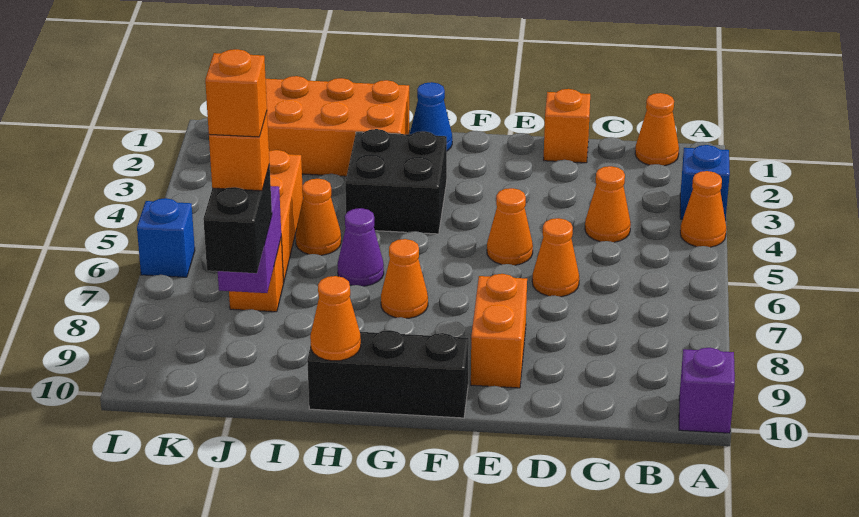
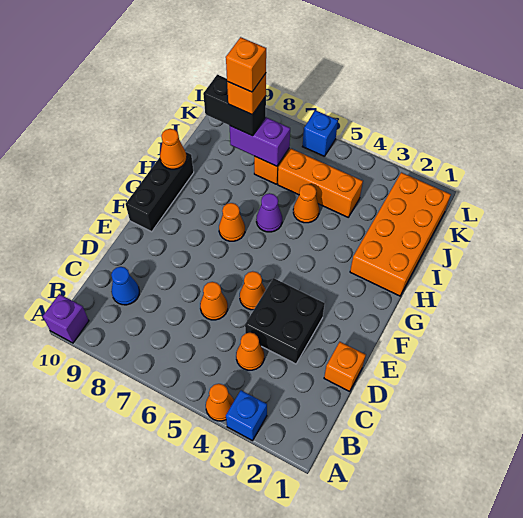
orange cone B1 level 1 -> none
orange brick E8:E9 level 1 -> none
blue cone G1 level 1 -> blue cone C9 level 1
black brick G3:H4 level 1 -> black brick D3:E4 level 1

